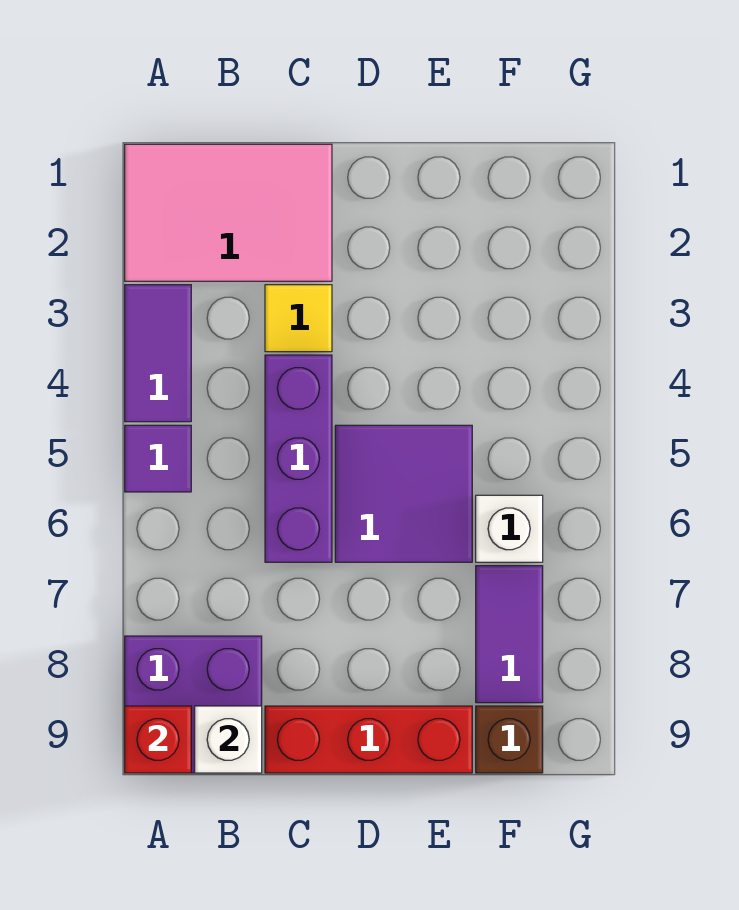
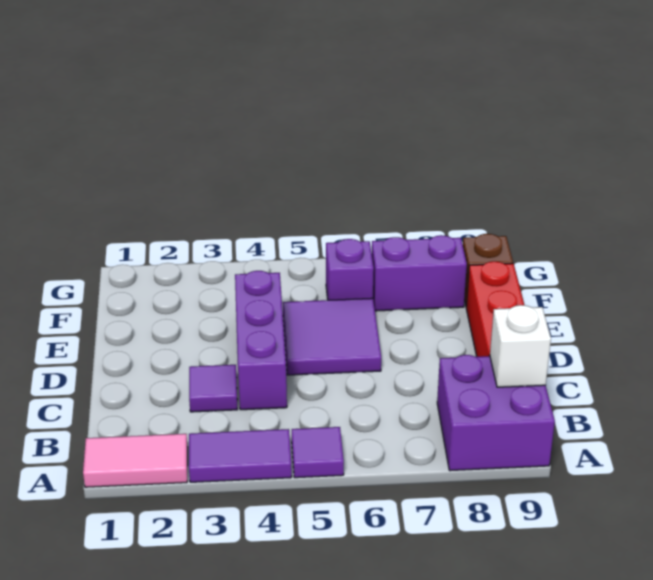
pink tile A1:C2 level 1 -> pink tile A1:A2 level 1
red brick A9 level 2 -> none
yellow tile C3 level 1 -> purple tile C3 level 1
purple brick C4:C6 level 1 -> purple brick C4:E4 level 1
white brick F6 level 1 -> purple brick F6 level 1
purple tile F7:F8 level 1 -> purple brick F7:F8 level 1

